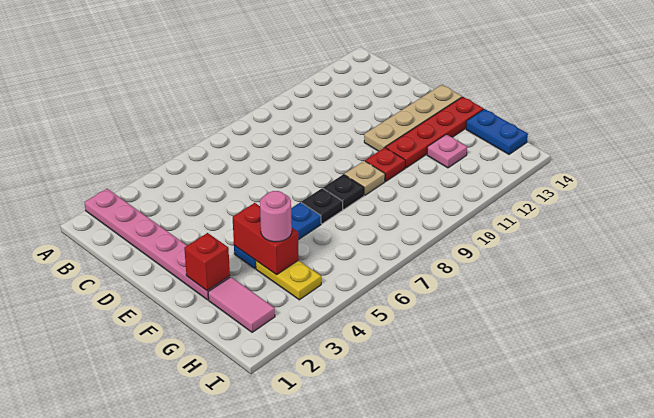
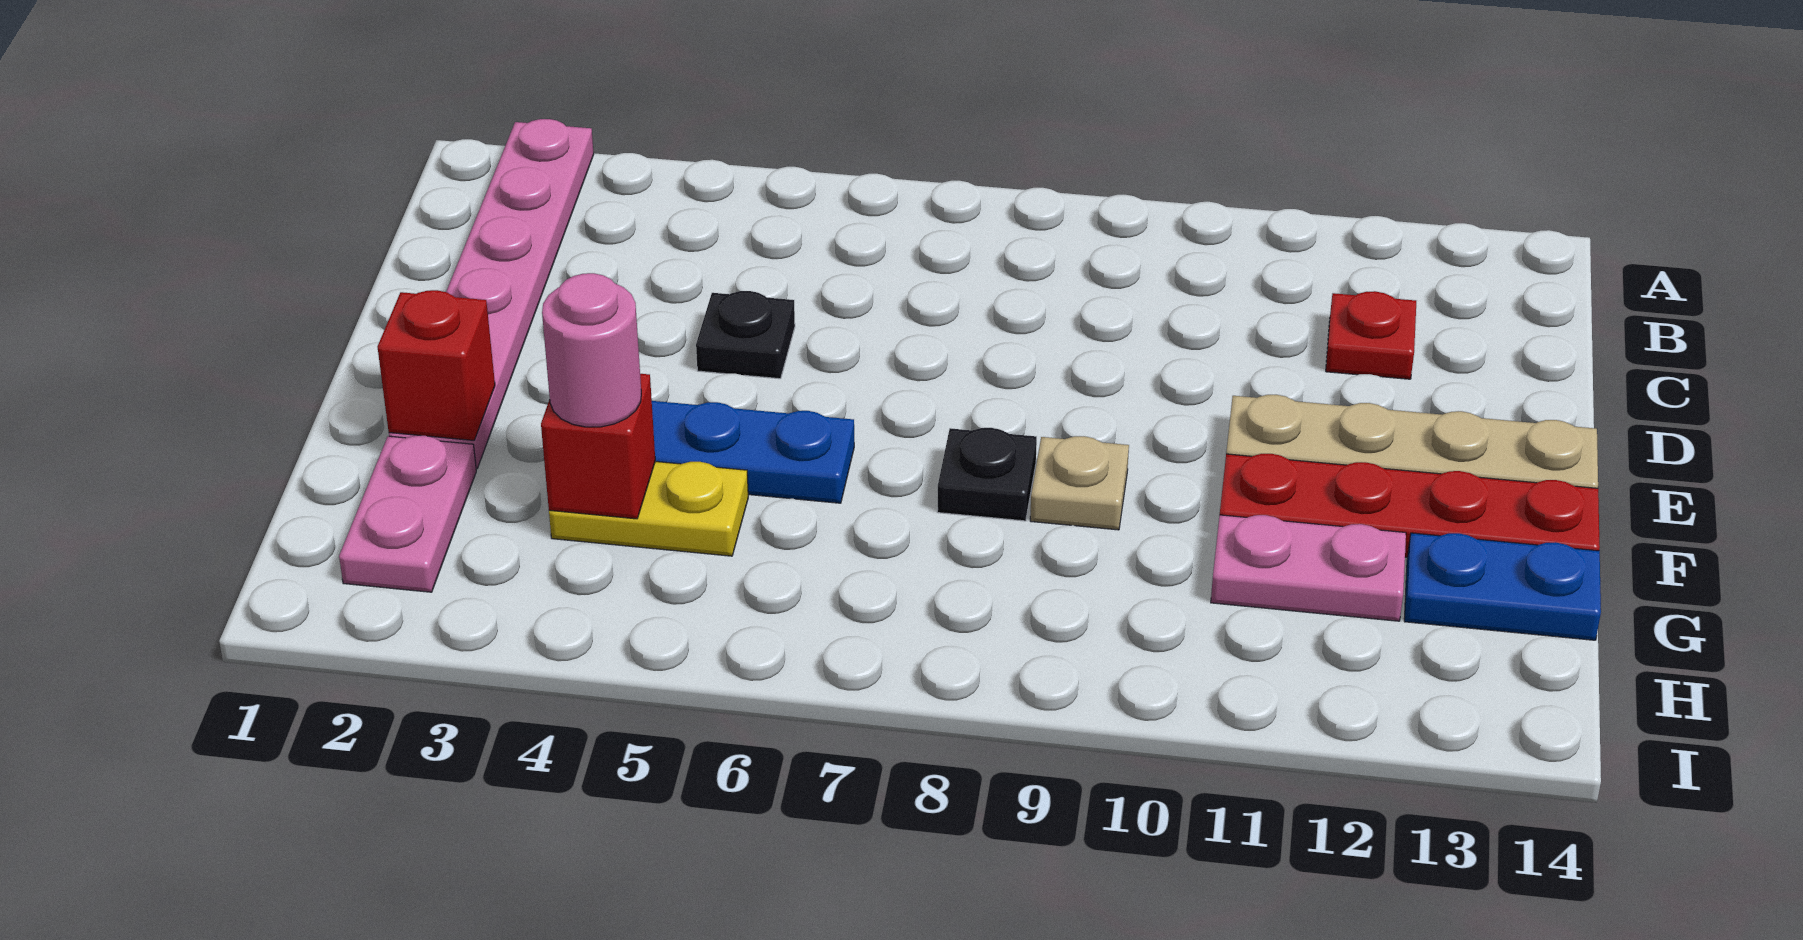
red brick F4:G4 level 2 -> red brick G4 level 2
black plate F7 level 1 -> black plate D5 level 1
red plate F10 level 1 -> red plate C12 level 1
pink tile G2:H2 level 1 -> pink plate G2:H2 level 1
yellow plate G4:H4 level 1 -> yellow plate G4:G5 level 1
pink plate G12 level 1 -> pink plate G11:G12 level 1
blue plate G14:H14 level 1 -> blue plate G13:G14 level 1

